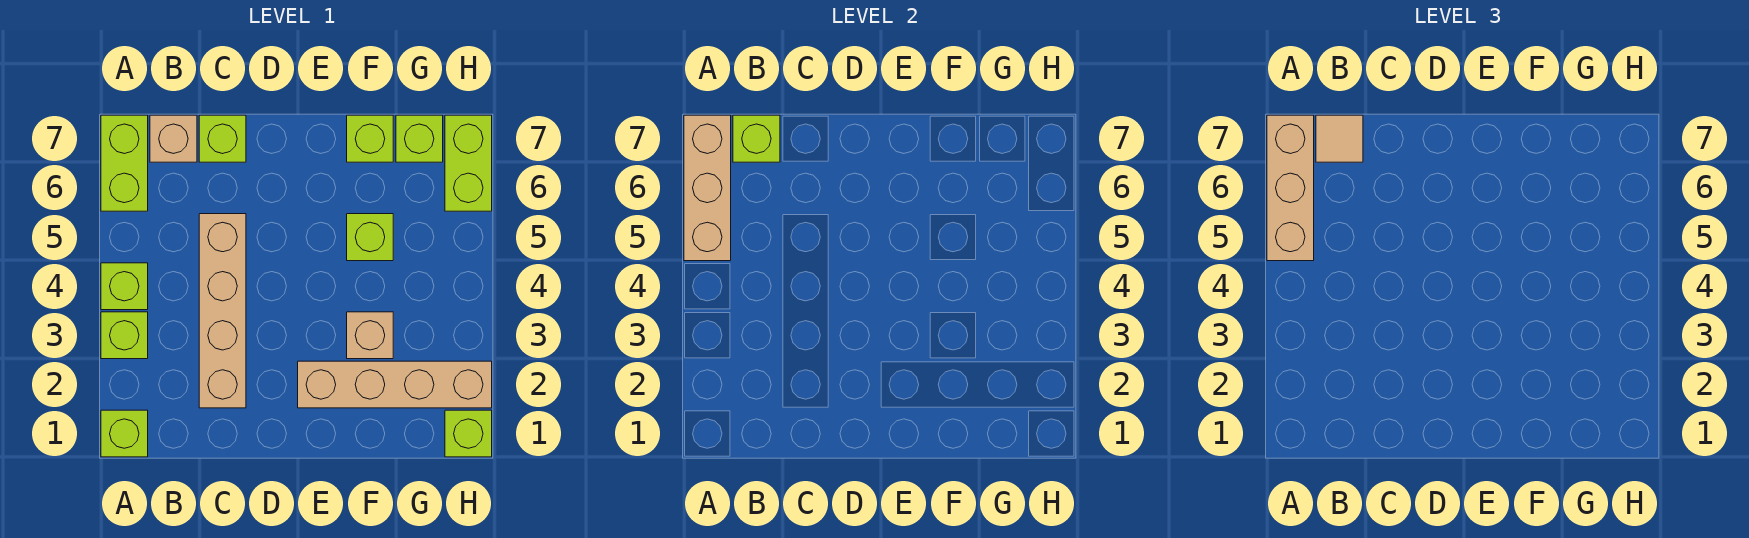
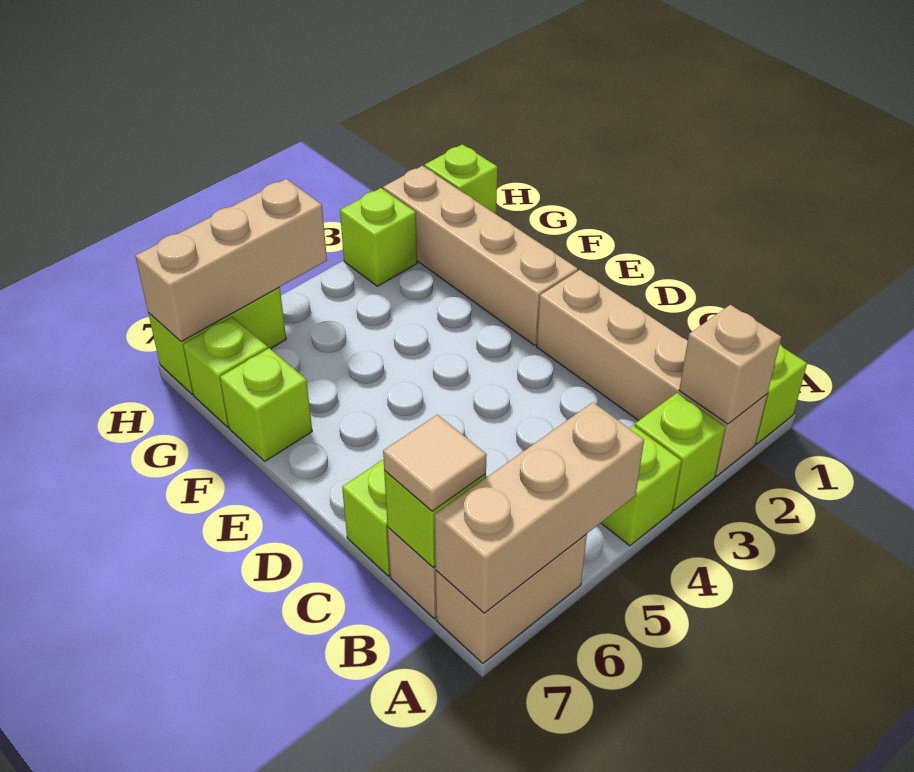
tan brick A5:A7 level 3 -> tan brick H5:H7 level 2
lime brick A6:A7 level 1 -> tan brick A6:A7 level 1
tan brick C2:C5 level 1 -> tan brick A2:D2 level 1
tan brick F3 level 1 -> tan brick A2 level 2
lime brick F5 level 1 -> lime brick H3 level 1

